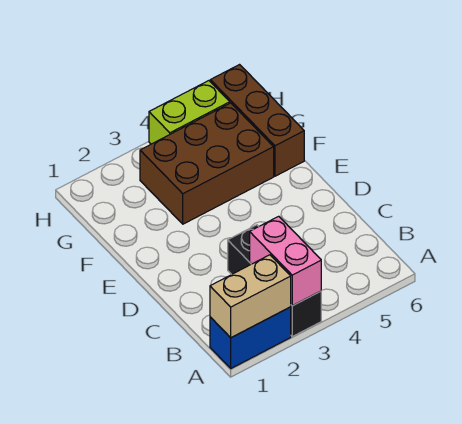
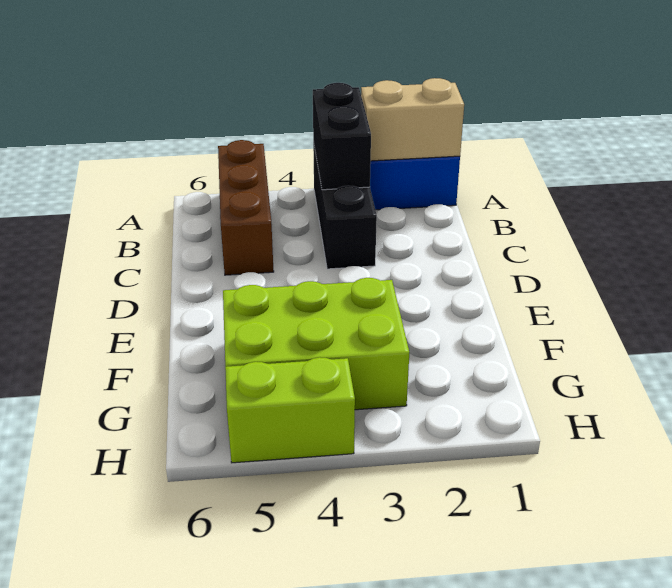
pink brick A3:B3 level 2 -> black brick A3:B3 level 2
brown brick F3:G5 level 1 -> lime brick F3:G5 level 1
brown brick F6:H6 level 1 -> brown brick A5:C5 level 1

